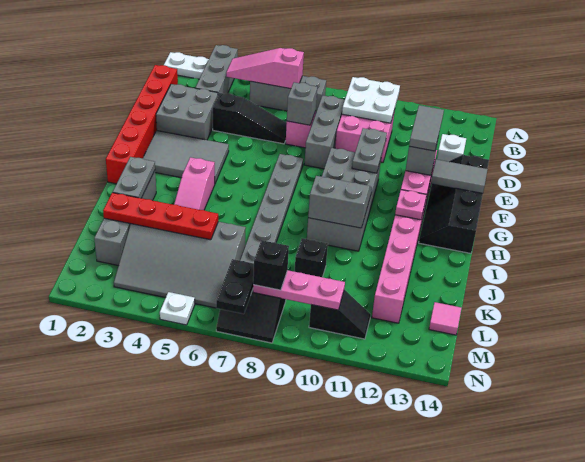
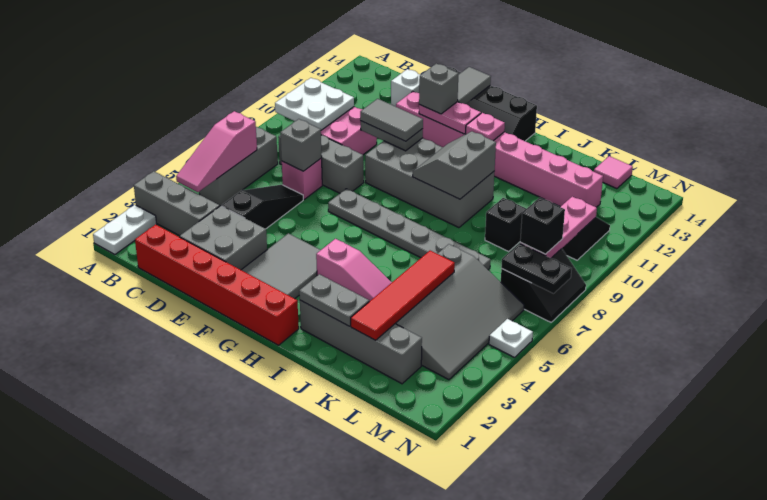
grey tile E12:F12 level 4 -> grey tile E10:F10 level 3
red plate K2:K5 level 2 -> red tile K2:K5 level 2

